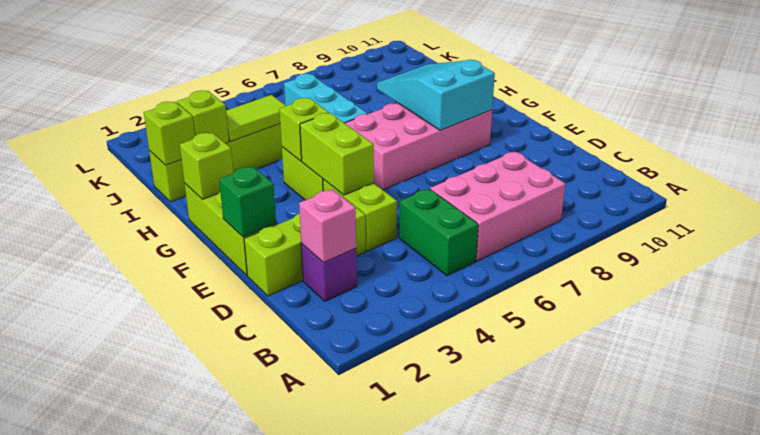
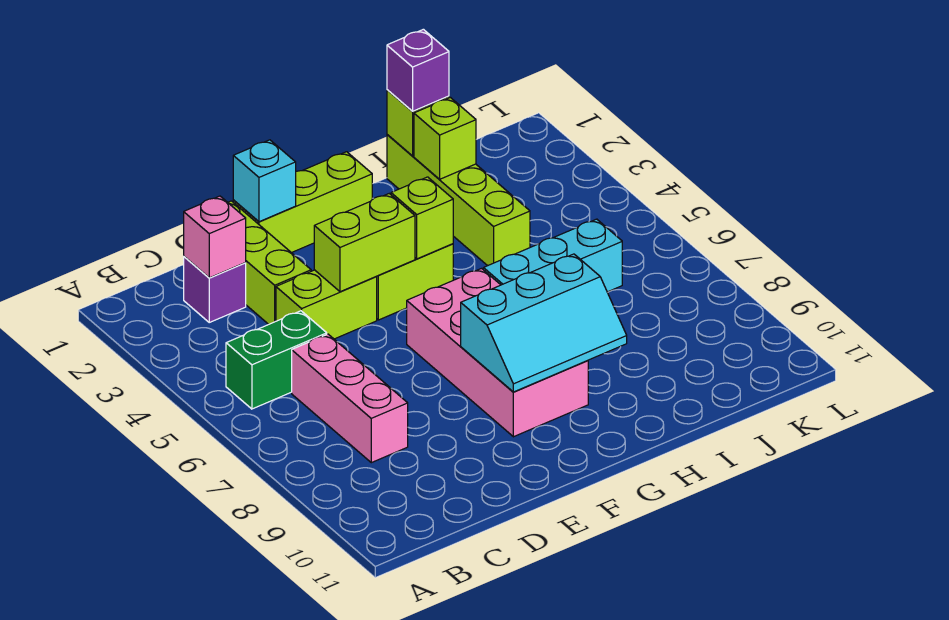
pink brick B6:C8 level 1 -> pink brick C6:C8 level 1
green brick E1 level 2 -> cyan brick E1 level 2
cyan slope F8:H9 level 2 top F -> cyan slope F8:H9 level 2 top 8
lime brick G1 level 2 -> none
none -> purple brick I1 level 3
lime tile I3:I4 level 2 -> none

